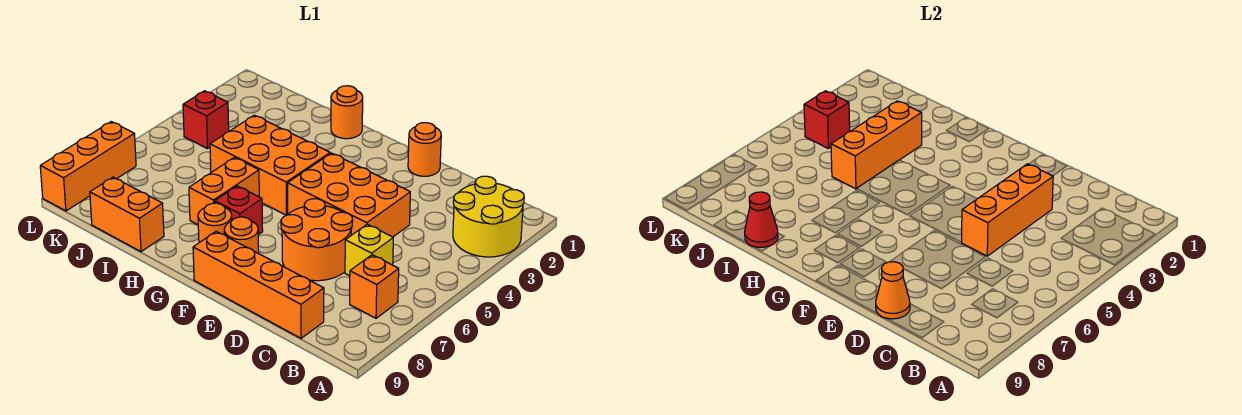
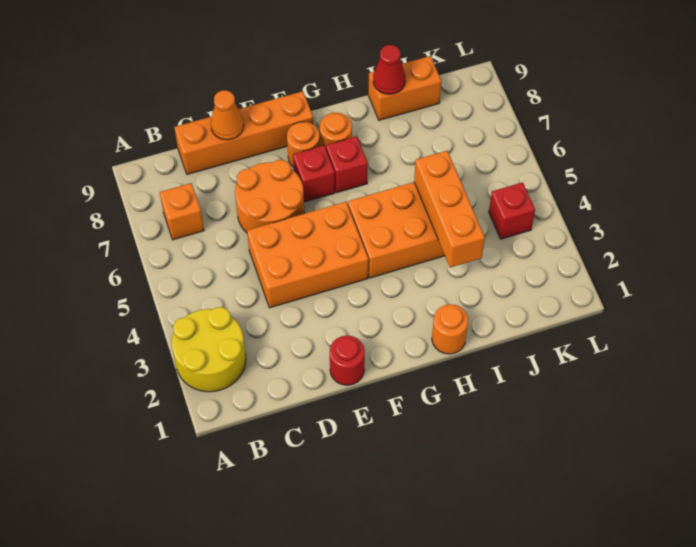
yellow brick C6 level 1 -> none
orange brick D3:D5 level 2 -> none
orange round brick E1 level 1 -> red round brick E1 level 1
orange brick H6:H7 level 1 -> none
red brick K4 level 2 -> red brick F7 level 1
orange brick L7:L9 level 1 -> none

